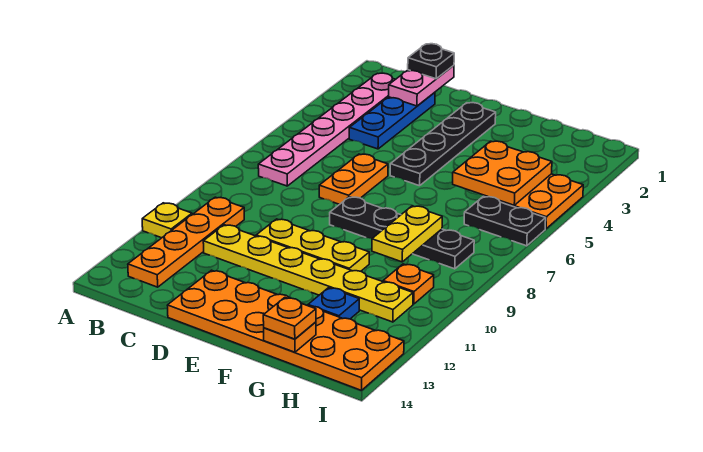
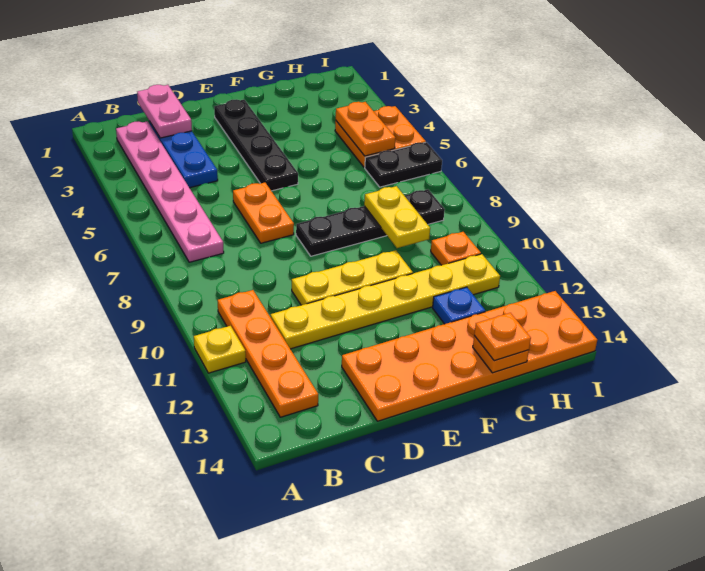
black plate C1 level 3 -> none
orange plate G4:H5 level 2 -> orange plate H4:H5 level 2

